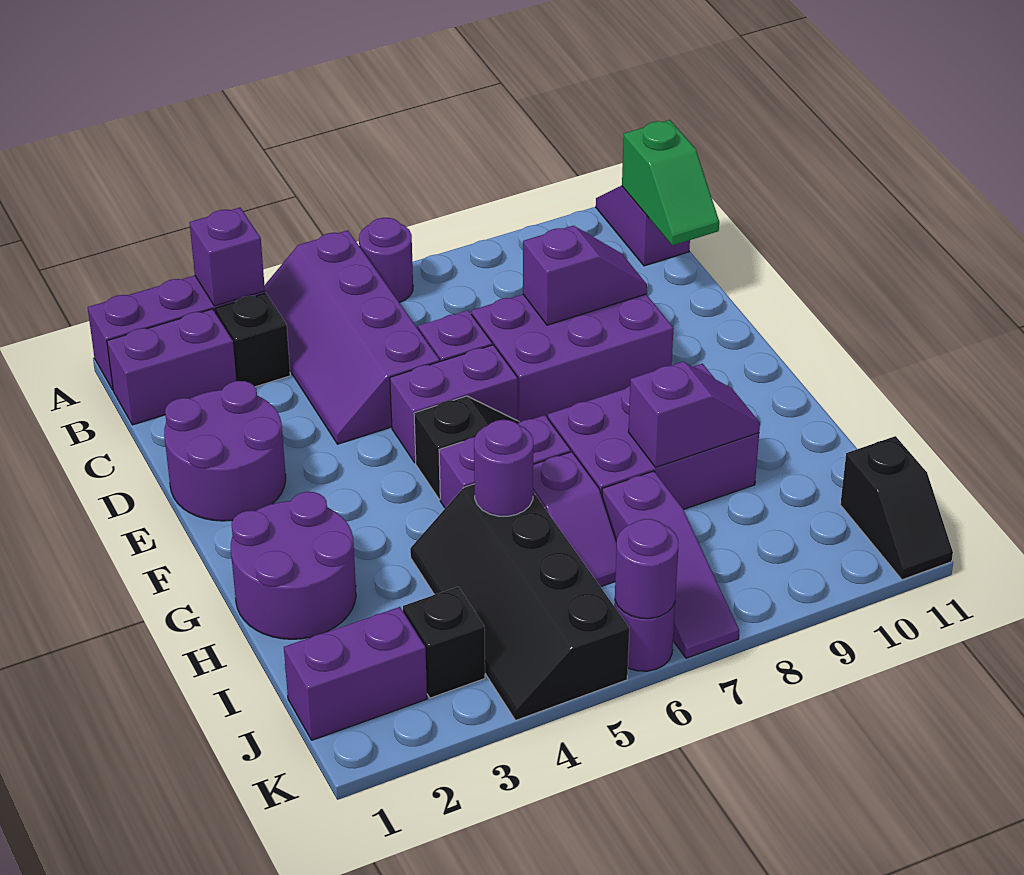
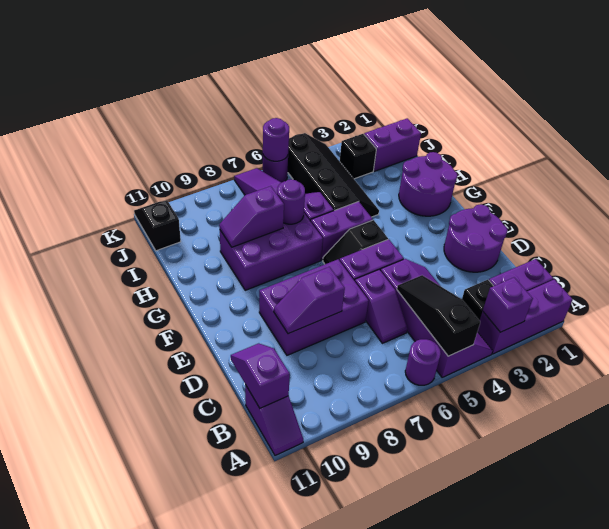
none -> black slope A5:C5 level 2 top A
green slope B11:C11 level 2 top B -> purple slope B11:C11 level 2 top B
purple round brick H5 level 2 -> purple round brick H7 level 2

